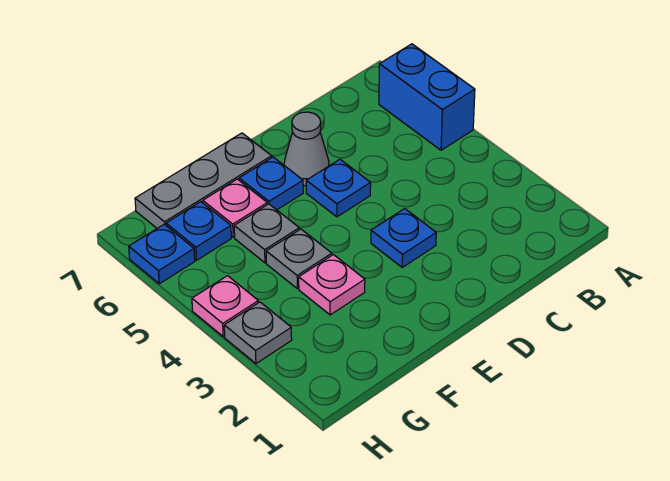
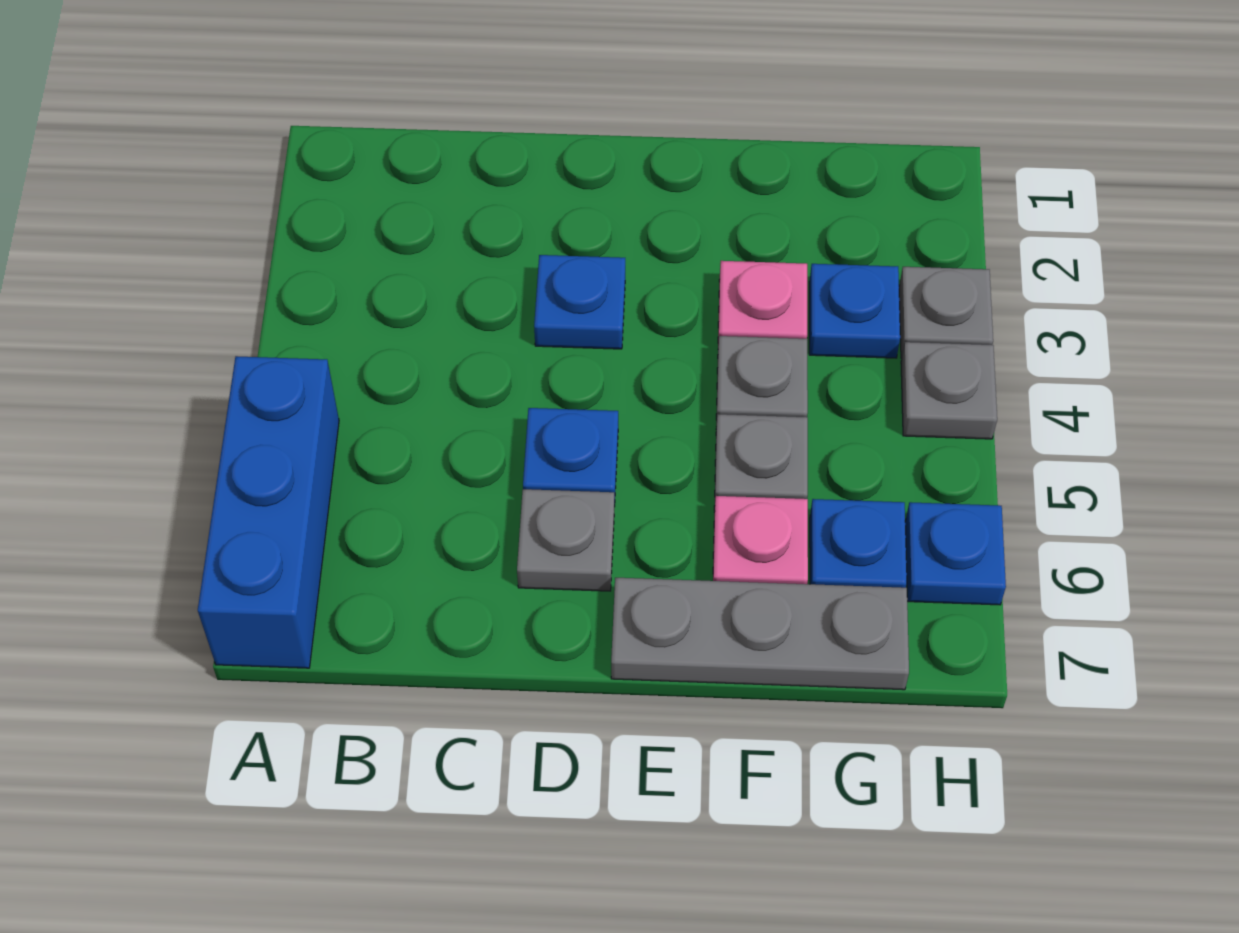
blue brick A5:A6 level 1 -> blue brick A5:A7 level 1
grey cone D6 level 1 -> grey plate D6 level 1
blue plate E6 level 1 -> blue plate G3 level 1
pink plate H4 level 1 -> grey plate H4 level 1

